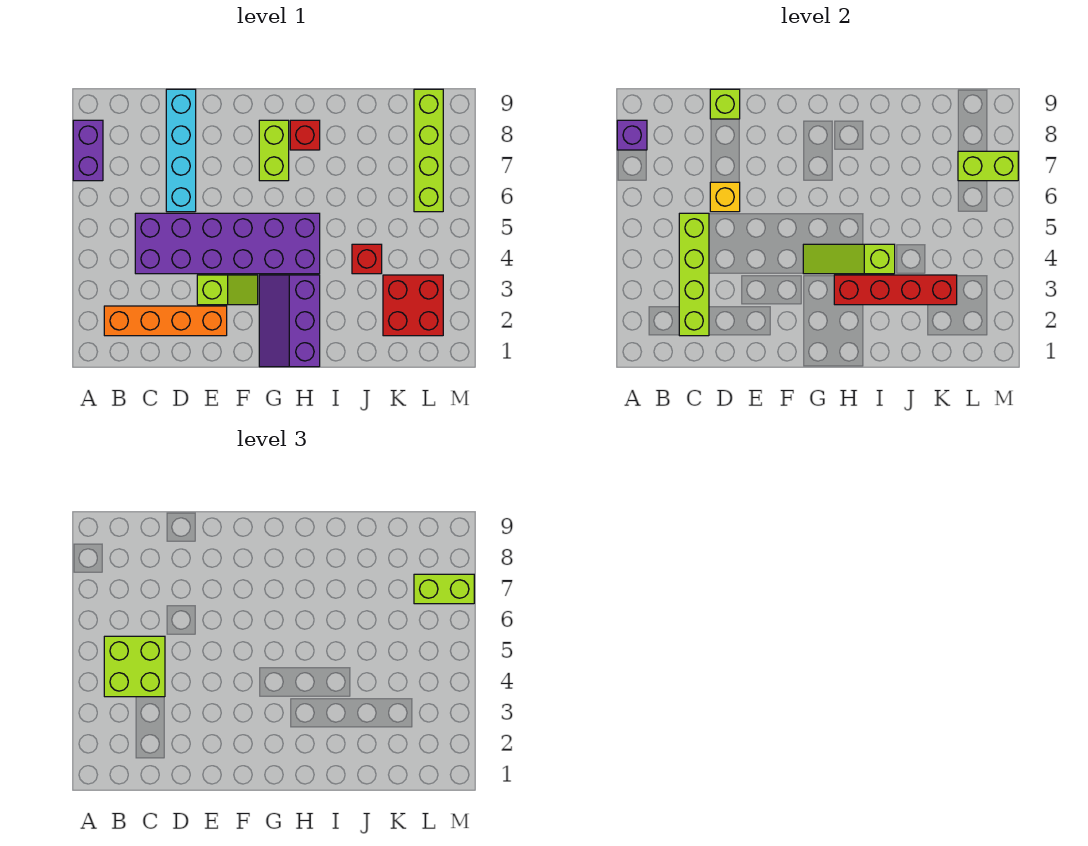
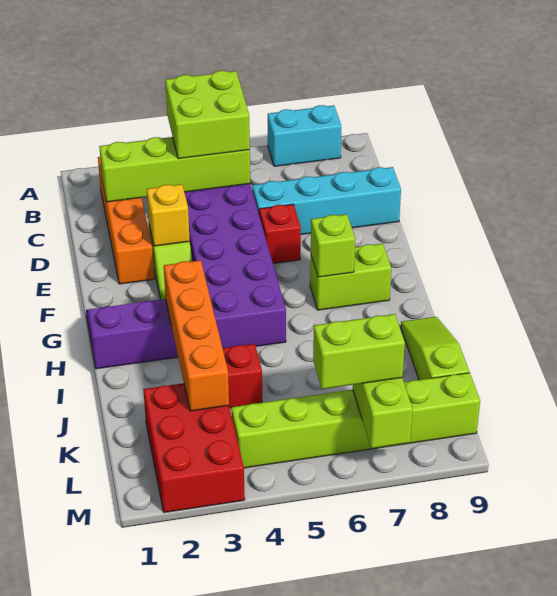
purple brick A7:A8 level 1 -> cyan brick A7:A8 level 1
purple brick A8 level 2 -> none
yellow brick D6 level 2 -> yellow brick E3 level 2
lime brick D9 level 2 -> lime brick G7 level 2
lime slope G4:I4 level 2 top I -> lime slope I9:K9 level 1 top K
red brick H3:K3 level 2 -> orange brick H3:K3 level 2
red brick H8 level 1 -> red brick E6 level 1
red brick K2:L3 level 1 -> red brick K2:M3 level 1
lime brick L6:L9 level 1 -> lime brick L4:L9 level 1
lime brick L7:M7 level 3 -> lime brick L6:L7 level 3

